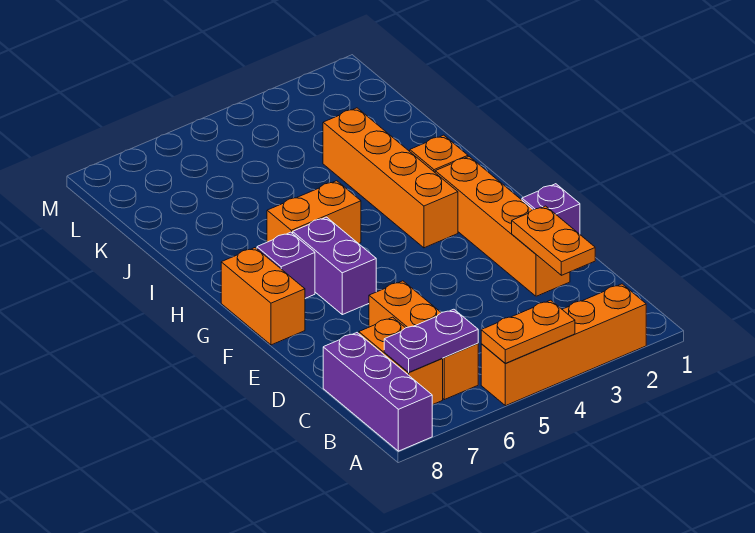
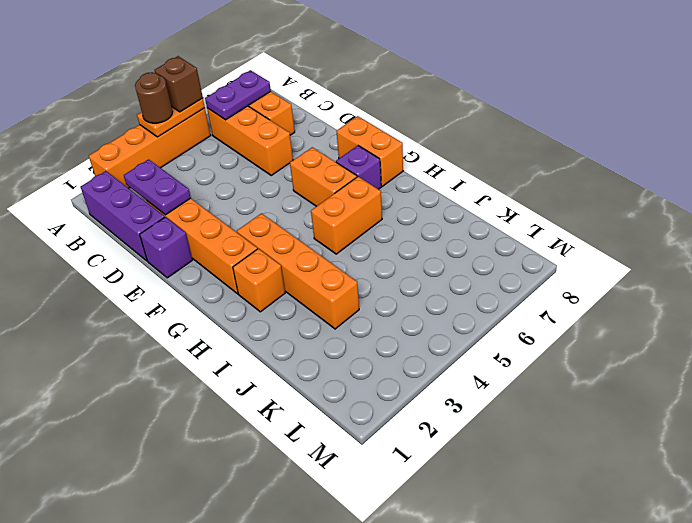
none -> brown round brick A4 level 3
none -> brown brick A5 level 3
purple brick A8:C8 level 1 -> purple brick B1:D1 level 1
orange plate C2:D2 level 2 -> purple plate C2:D2 level 2
purple brick F6:G6 level 1 -> orange brick F6:G6 level 1

